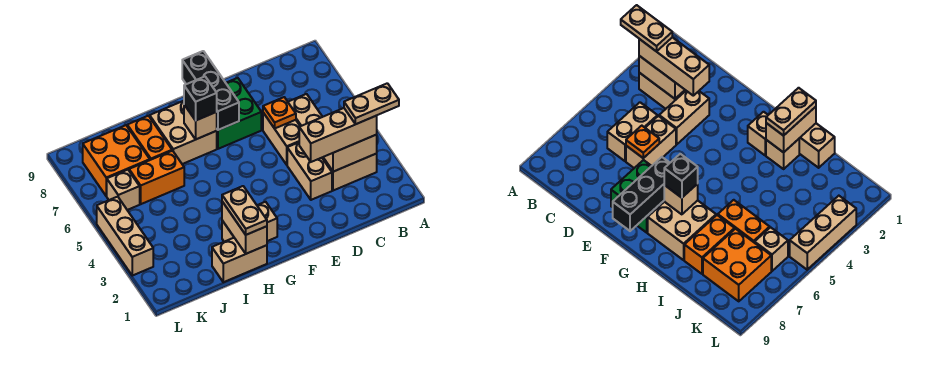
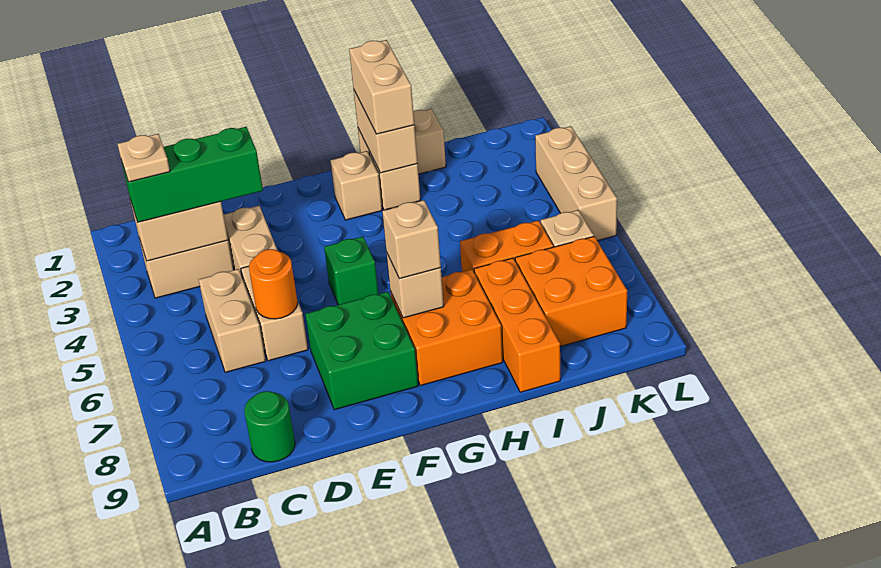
tan plate A3:B3 level 4 -> tan plate B3 level 4
tan brick B3:D3 level 3 -> green brick B3:D3 level 3
none -> green round brick C9 level 1
orange plate D6 level 2 -> orange round brick D6 level 2
none -> green brick F5 level 1
black brick F7:F9 level 2 -> none
tan brick G7:H8 level 1 -> orange brick G7:H8 level 1
black brick G7 level 3 -> tan brick G7 level 3
tan plate H1:H2 level 3 -> tan brick H1:H2 level 3
orange brick I7:I8 level 1 -> orange brick I7:I9 level 1

